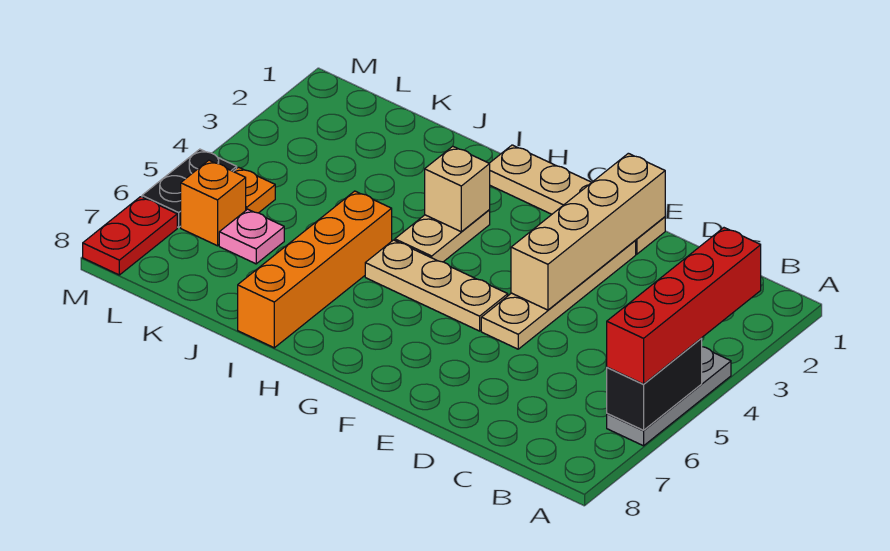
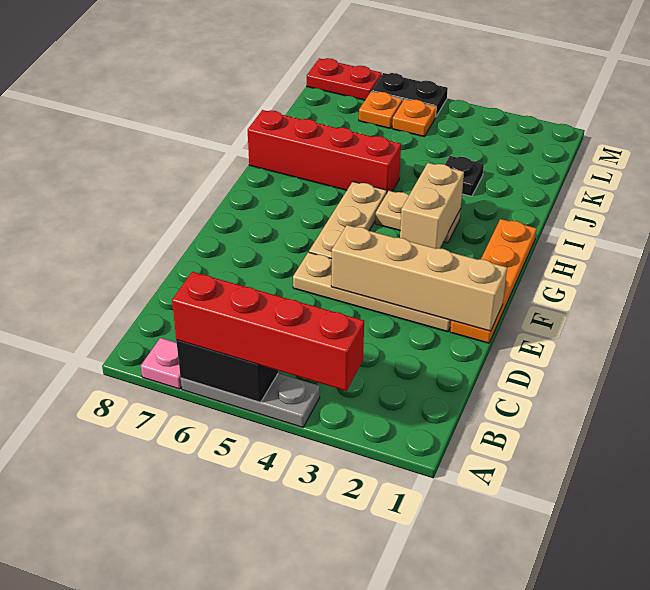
tan plate E1:H1 level 1 -> orange plate E1:H1 level 1
tan brick H3 level 2 -> tan brick G3:H3 level 2
orange brick I5:I8 level 1 -> red brick I5:I8 level 1
none -> black plate J3 level 1
pink plate K6 level 1 -> pink plate A7 level 1
orange brick L6 level 1 -> orange plate L6 level 1

